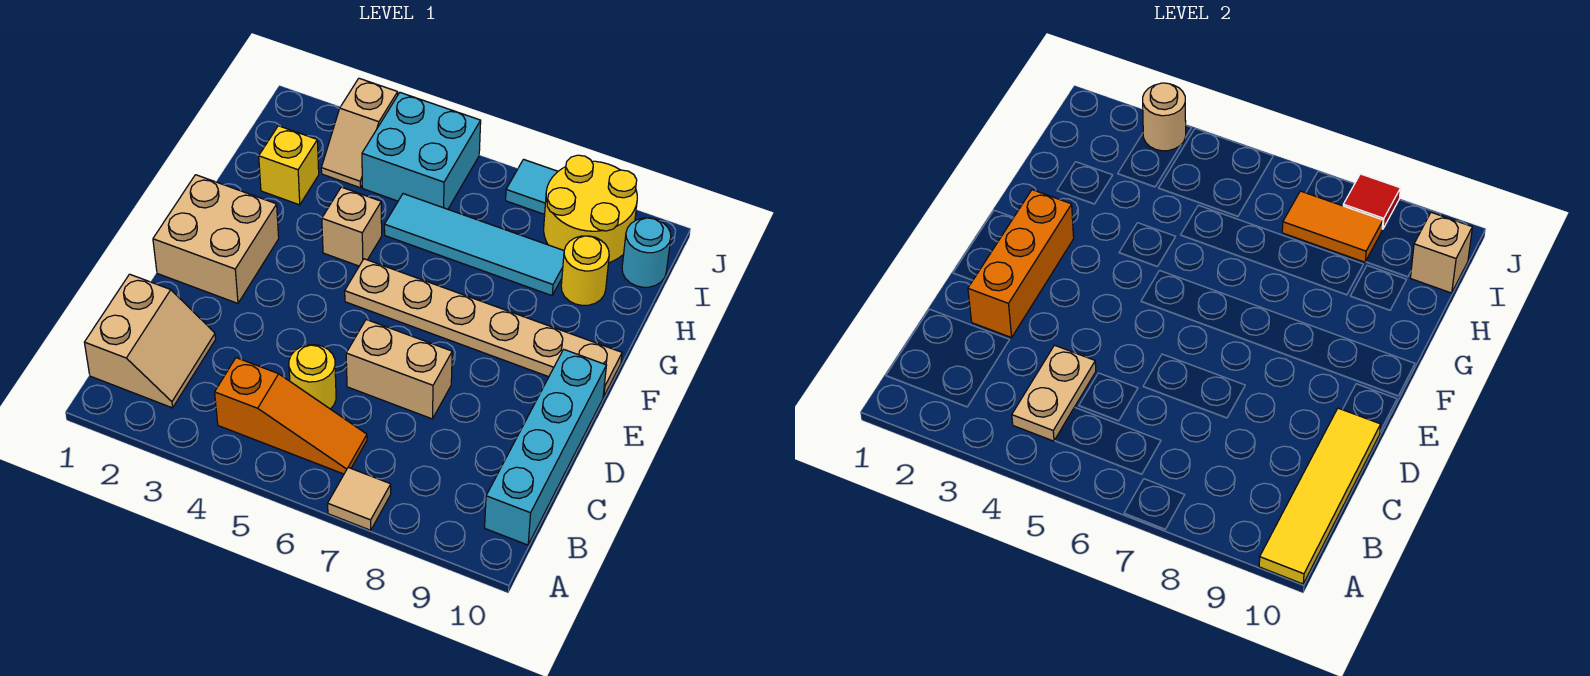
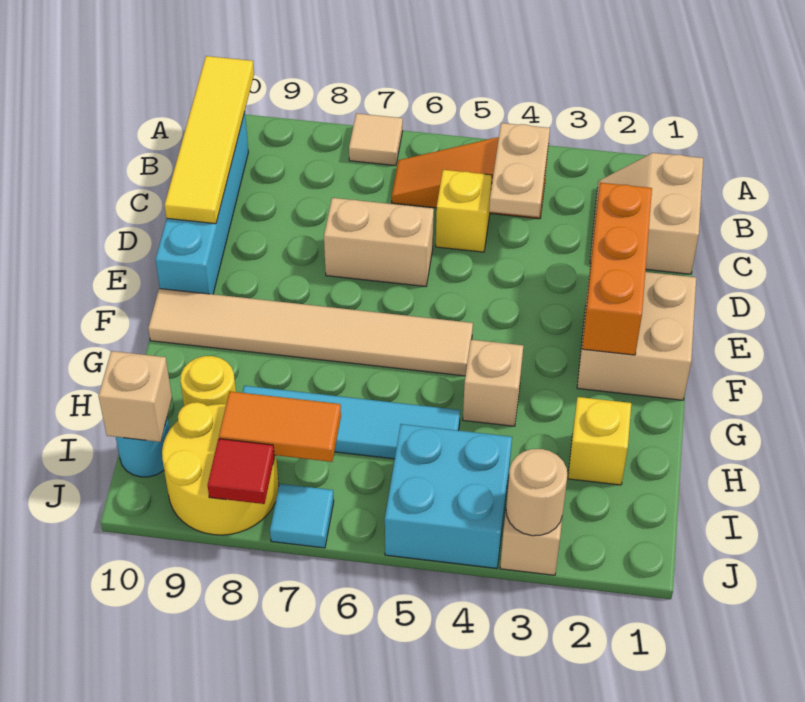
yellow round brick C5 level 1 -> yellow brick C5 level 1
tan plate F5:F10 level 1 -> tan tile F5:F10 level 1

